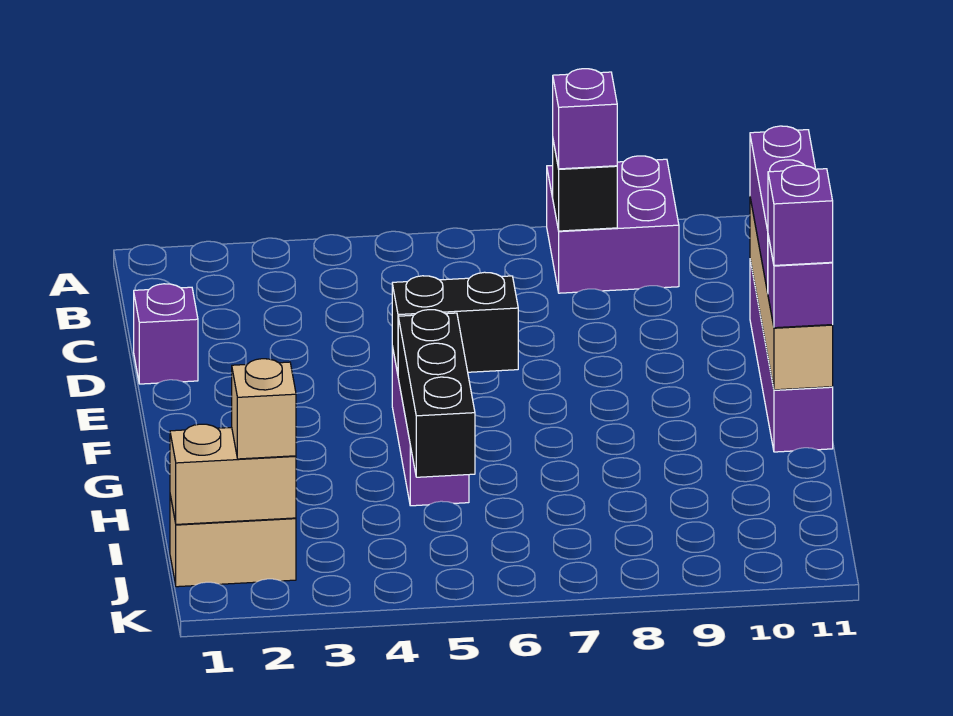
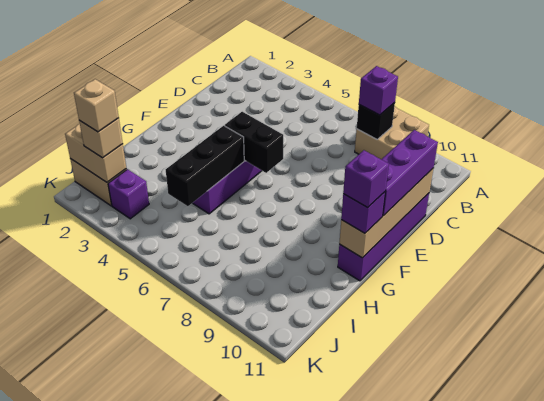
purple brick A8:B9 level 1 -> tan brick A8:B9 level 1
purple brick D1 level 1 -> purple brick J3 level 1
none -> tan brick J2 level 4

